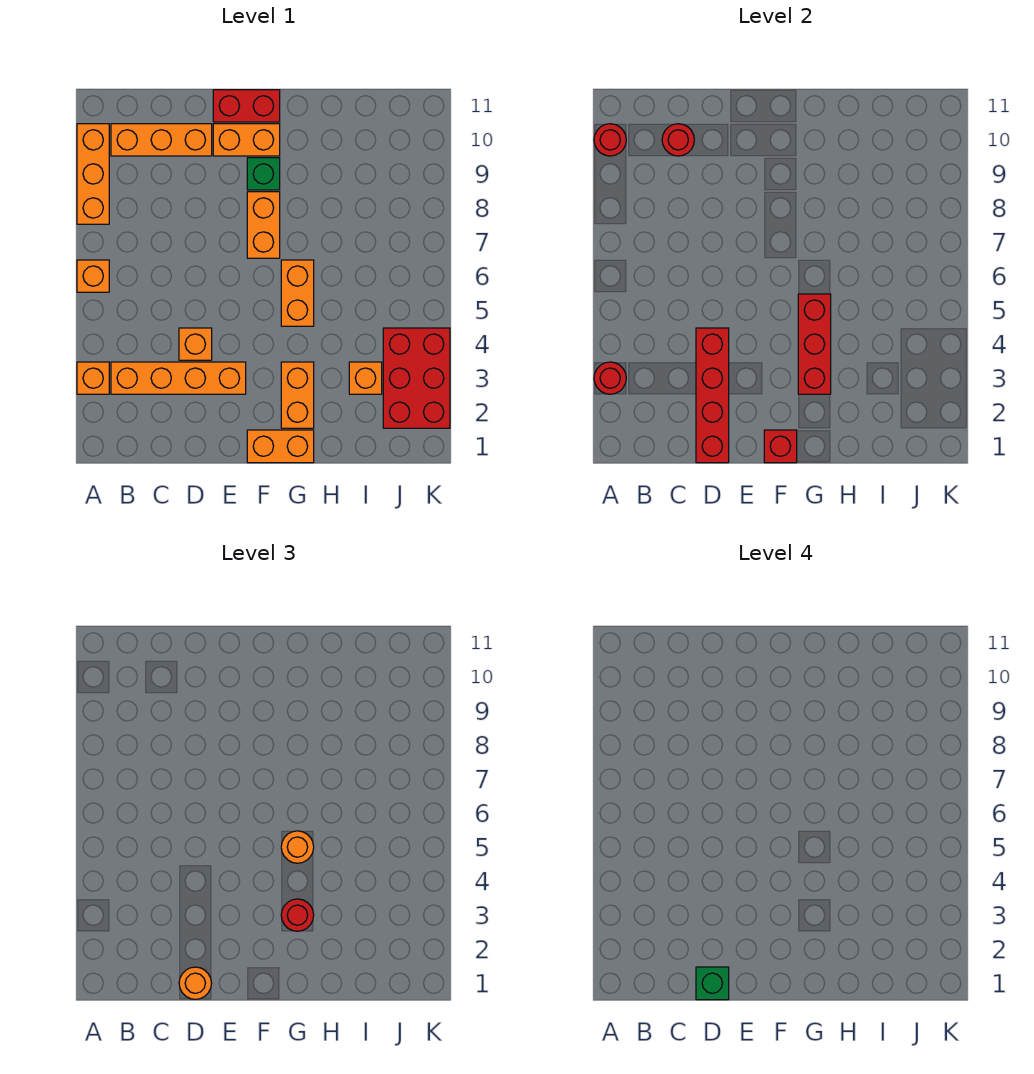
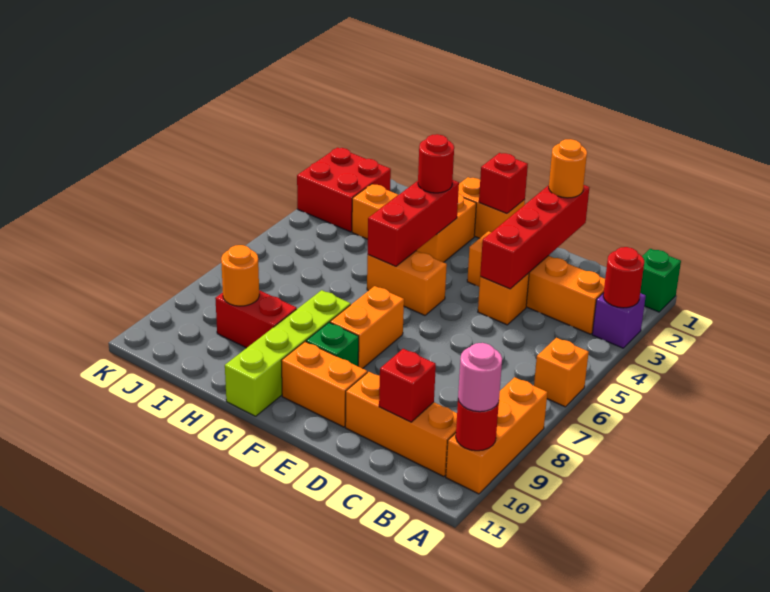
orange brick A3 level 1 -> purple brick A3 level 1
none -> pink round brick A10 level 3
red round brick C10 level 2 -> red brick C10 level 2
green brick D1 level 4 -> green brick A1 level 1
red brick E11:F11 level 1 -> red brick H9:I9 level 1
orange brick G5:G6 level 1 -> orange brick F5:G5 level 1
orange round brick G5 level 3 -> orange round brick I9 level 2
none -> lime brick G8:G11 level 1
red brick J2:K4 level 1 -> red brick J2:K3 level 1

